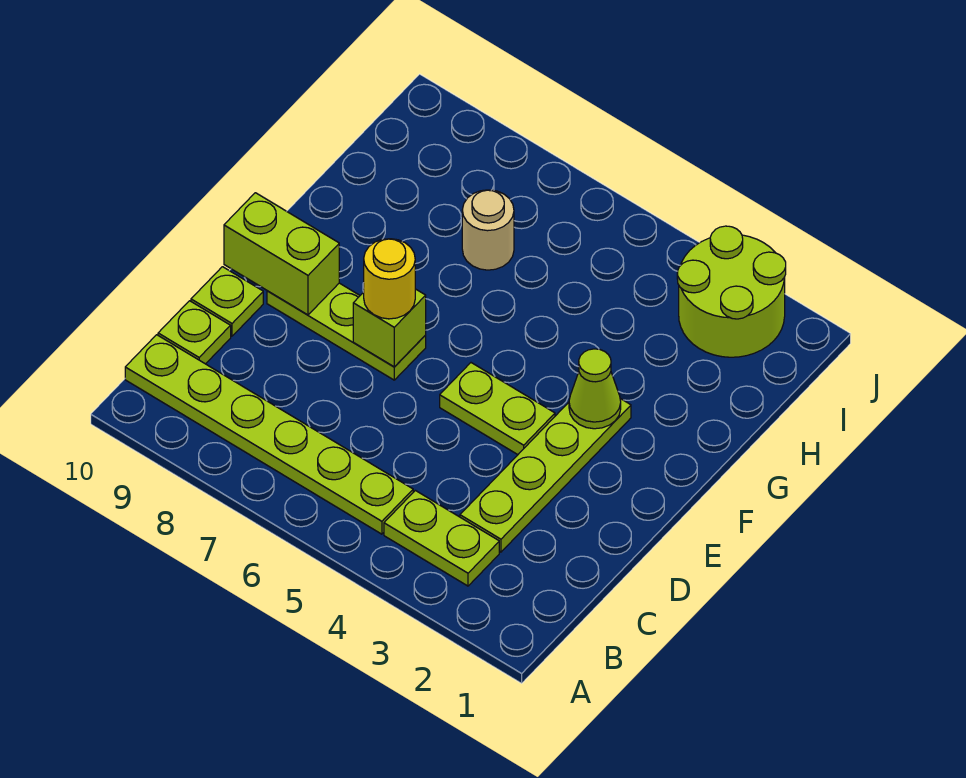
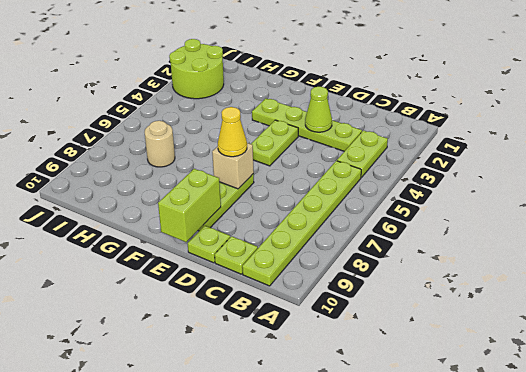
lime brick E7 level 2 -> tan brick E7 level 2
yellow round brick E7 level 3 -> yellow cone E7 level 3
lime cone F3 level 2 -> lime cone D3 level 2

